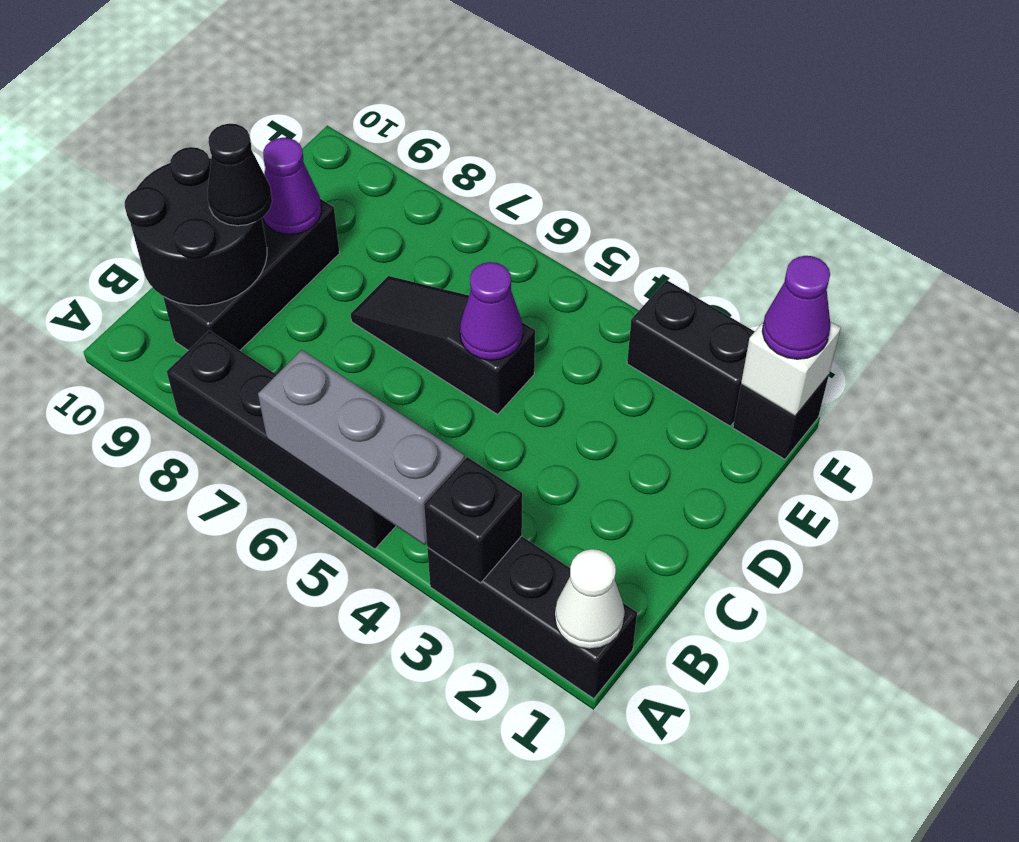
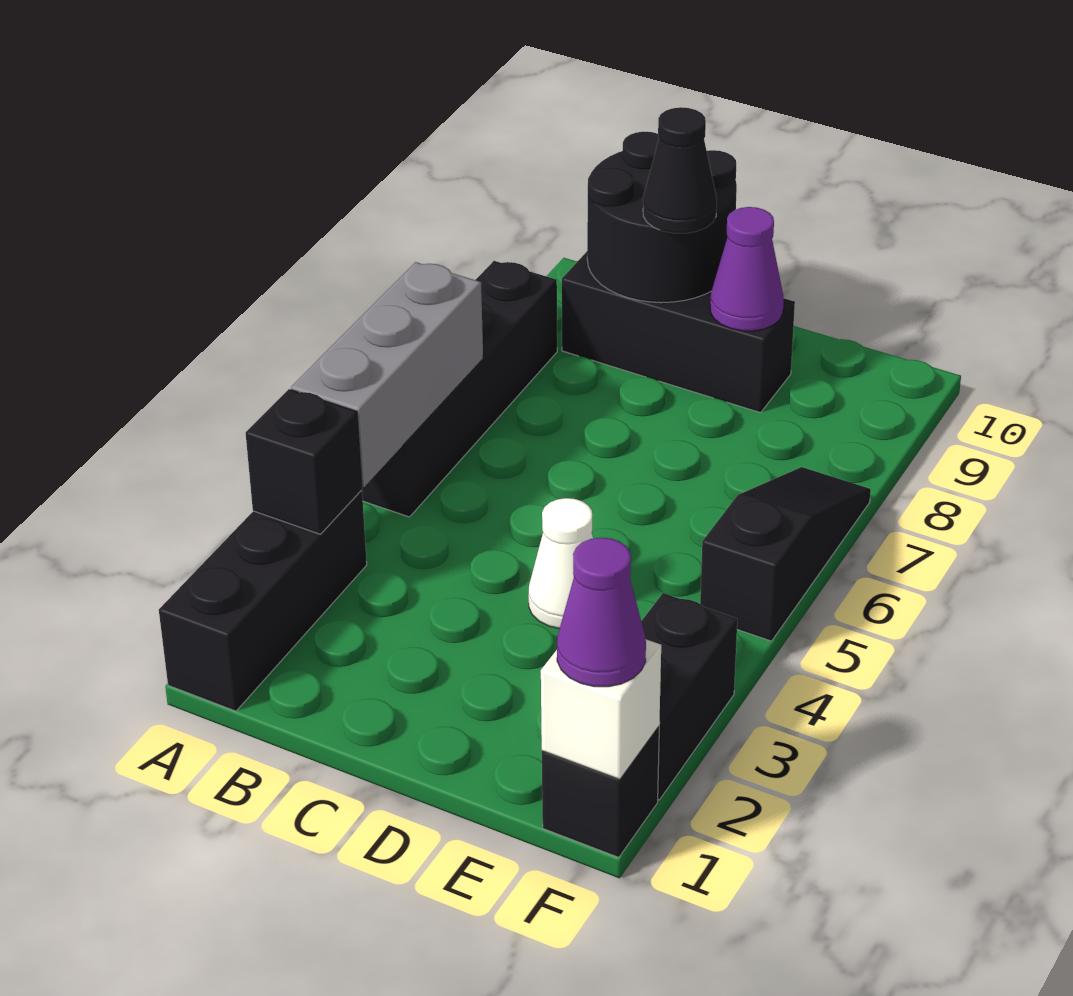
white cone A1 level 2 -> white cone D4 level 1
black slope D5:D7 level 1 top 5 -> black slope F5:F7 level 1 top 5
purple cone D5 level 2 -> none

